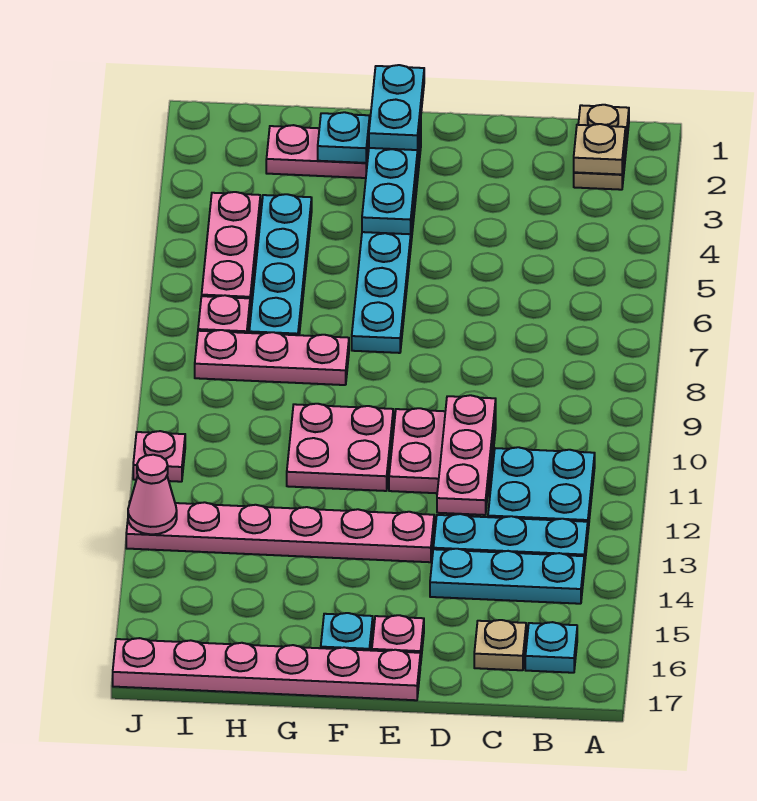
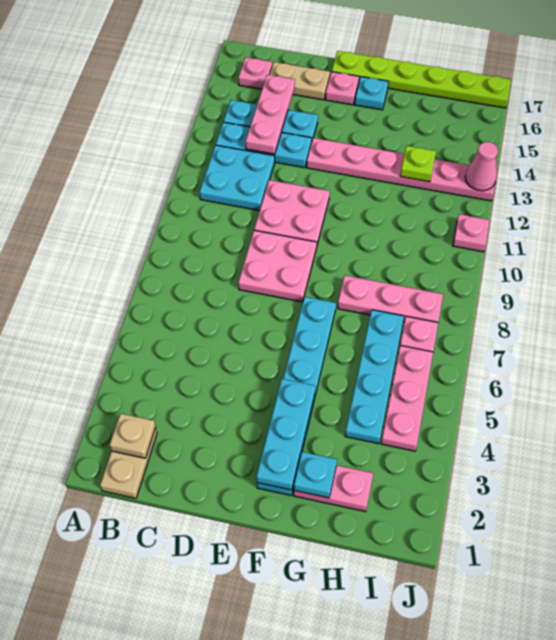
cyan plate B16 level 1 -> pink plate B16 level 1
tan plate C16 level 1 -> tan plate C16:D16 level 1
pink plate D10:D12 level 2 -> pink plate C13:C15 level 2
pink plate E17:J17 level 1 -> lime plate E17:J17 level 1
cyan plate F1:F2 level 3 -> none
pink plate F10:G11 level 1 -> pink plate D8:E9 level 1
none -> lime plate H13 level 2

